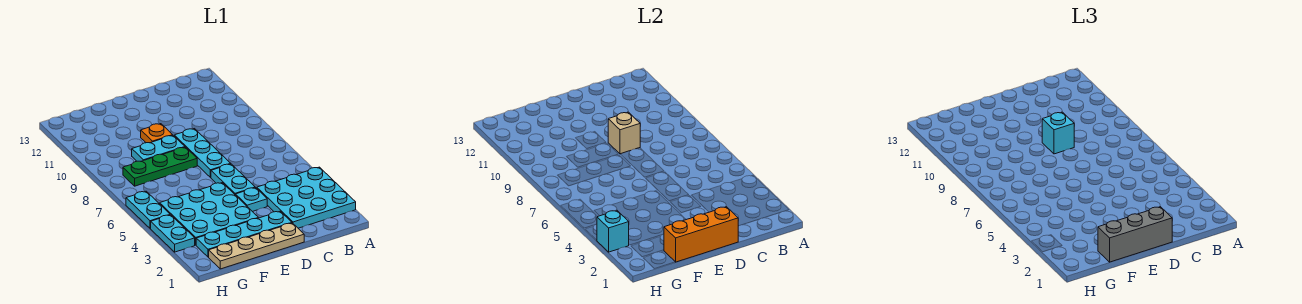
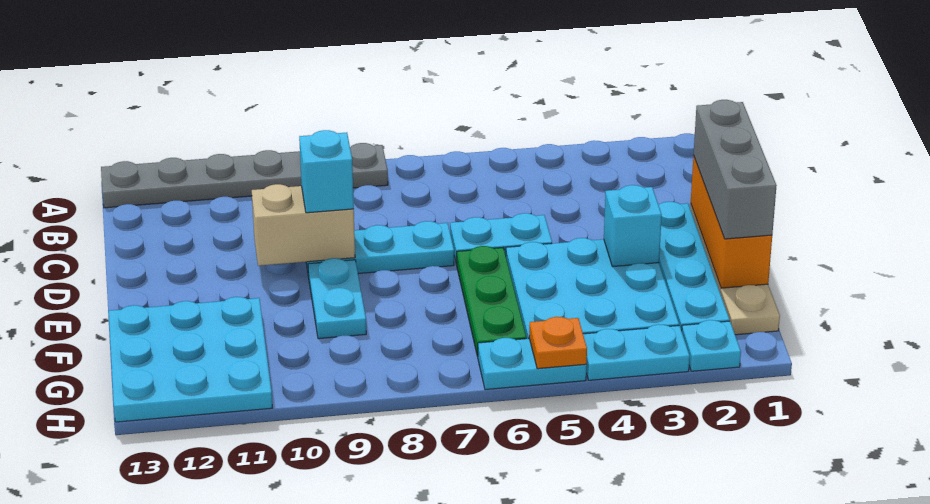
cyan plate A2:C4 level 1 -> cyan plate F11:H13 level 1
none -> grey plate A8:A13 level 1
cyan plate D4 level 1 -> cyan plate H2 level 1
tan brick D9 level 2 -> tan brick D9:D10 level 2
green plate E8:G8 level 1 -> green plate E6:G6 level 1
orange plate E10 level 1 -> orange plate H5 level 2
cyan brick H3 level 2 -> cyan brick E3 level 2

